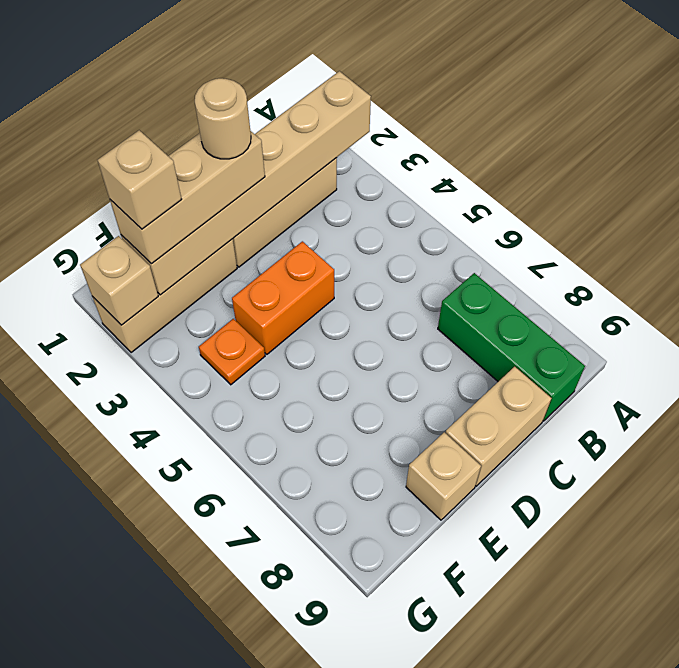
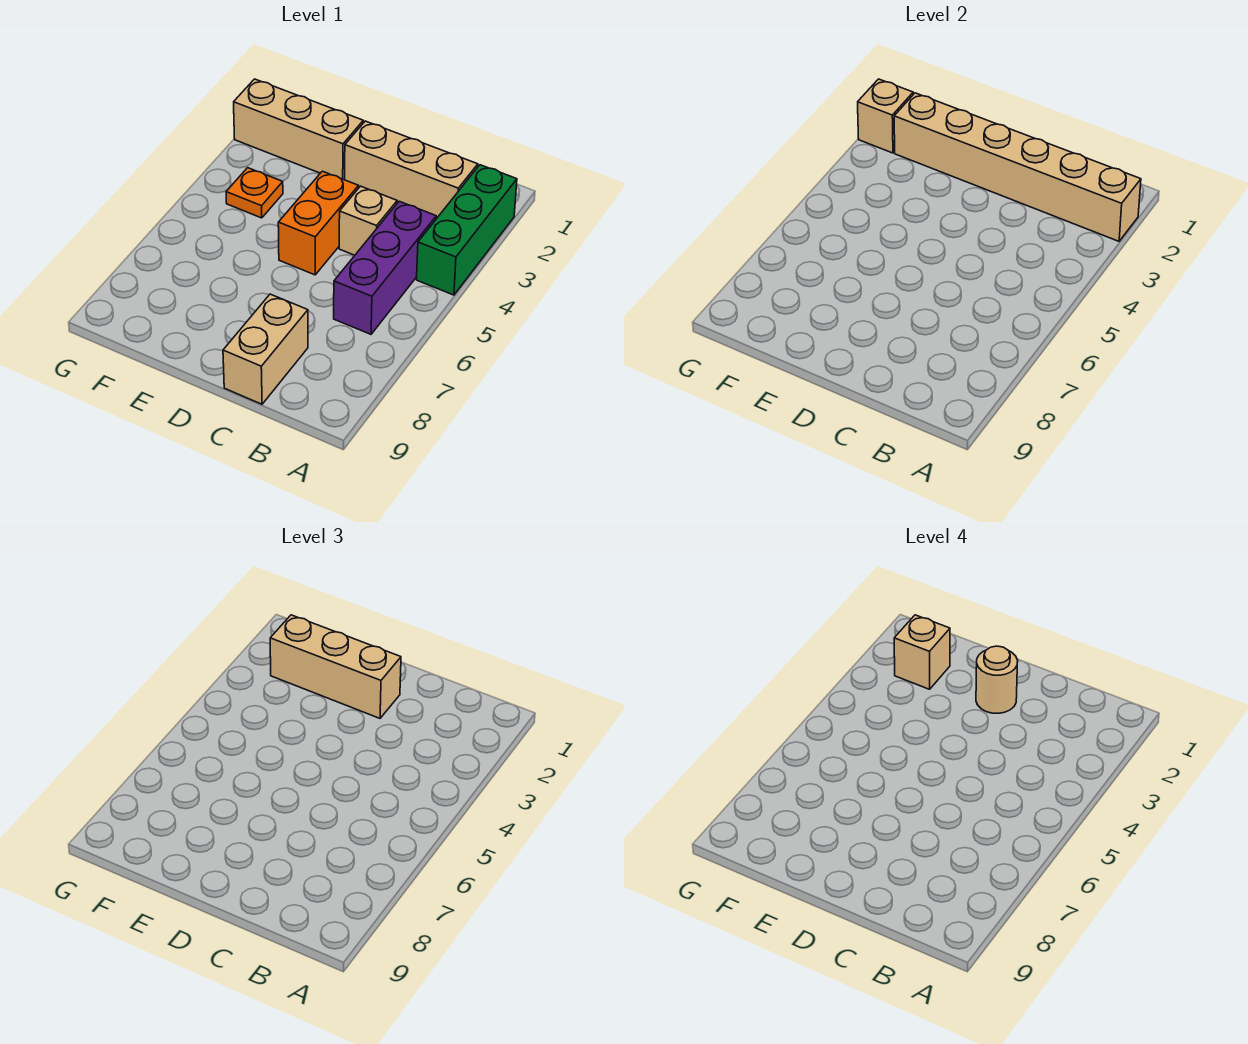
none -> purple brick B4:B6 level 1
green brick B7:B9 level 1 -> green brick A2:A4 level 1
tan brick C9:D9 level 1 -> tan brick C8:C9 level 1
orange brick D4:E4 level 1 -> orange brick D4:D5 level 1
tan brick E9 level 1 -> tan brick C4 level 1

